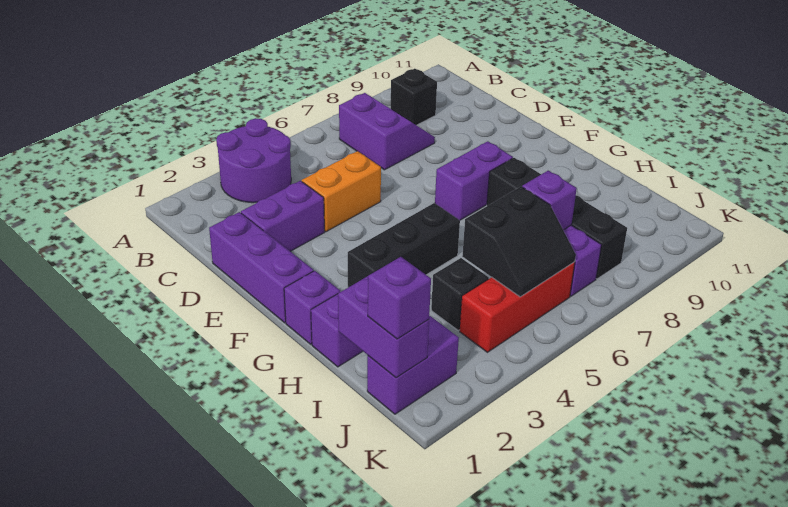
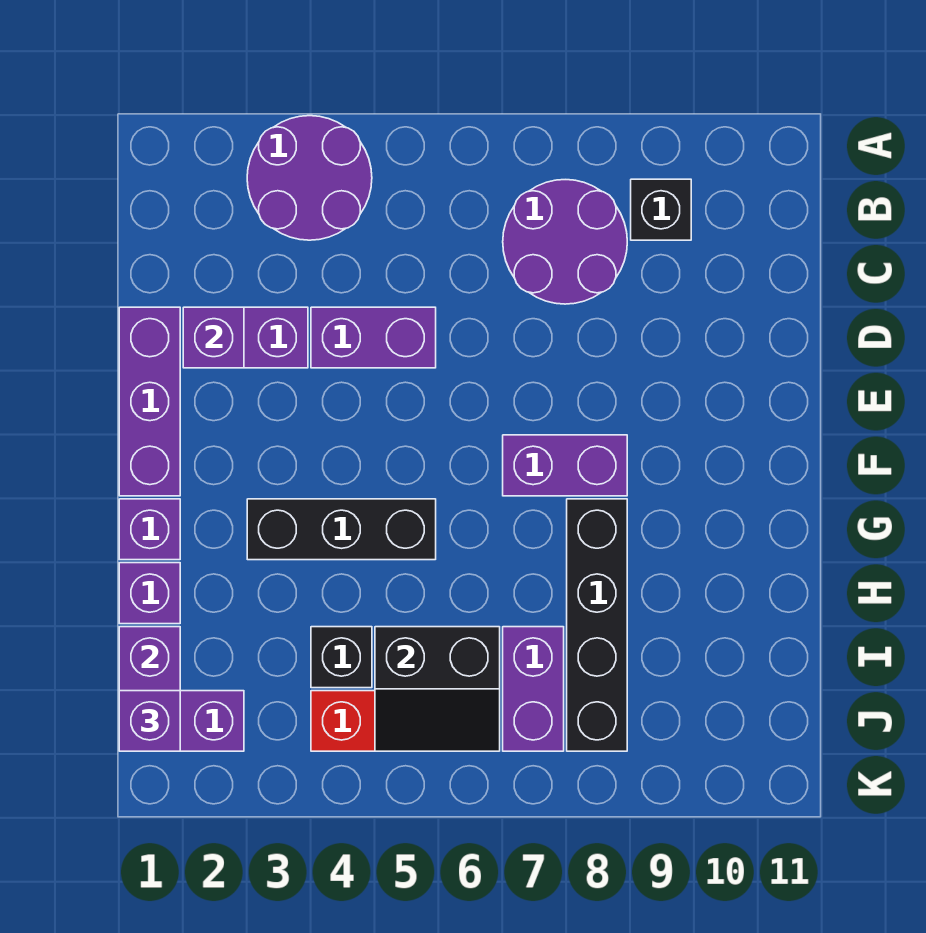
purple slope B7:C8 level 1 top 7 -> purple round brick B7:C8 level 1
orange brick D4:D5 level 1 -> purple brick D4:D5 level 1
purple brick I7 level 2 -> purple brick D2 level 2

